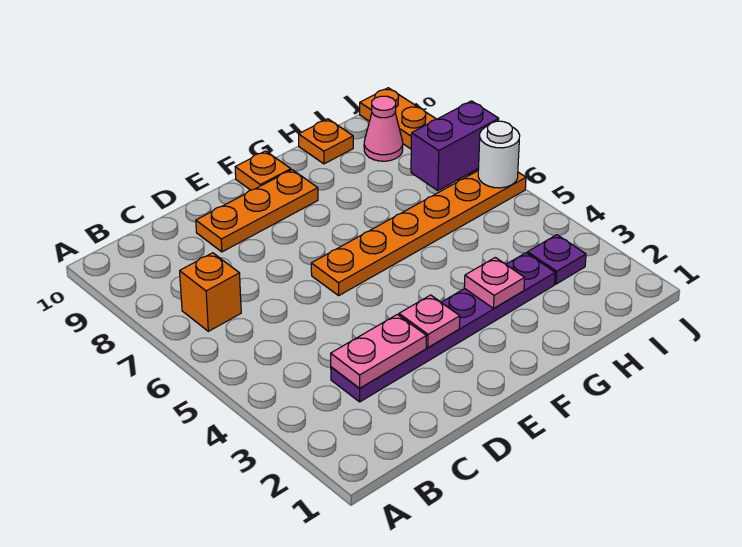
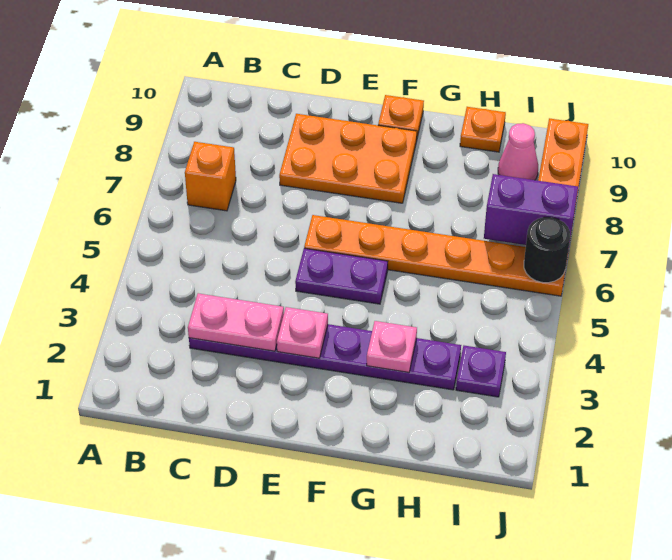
orange plate D9:F9 level 1 -> orange plate D8:F9 level 1
none -> purple plate E5:F5 level 1
white round brick J6 level 2 -> black round brick J6 level 2

